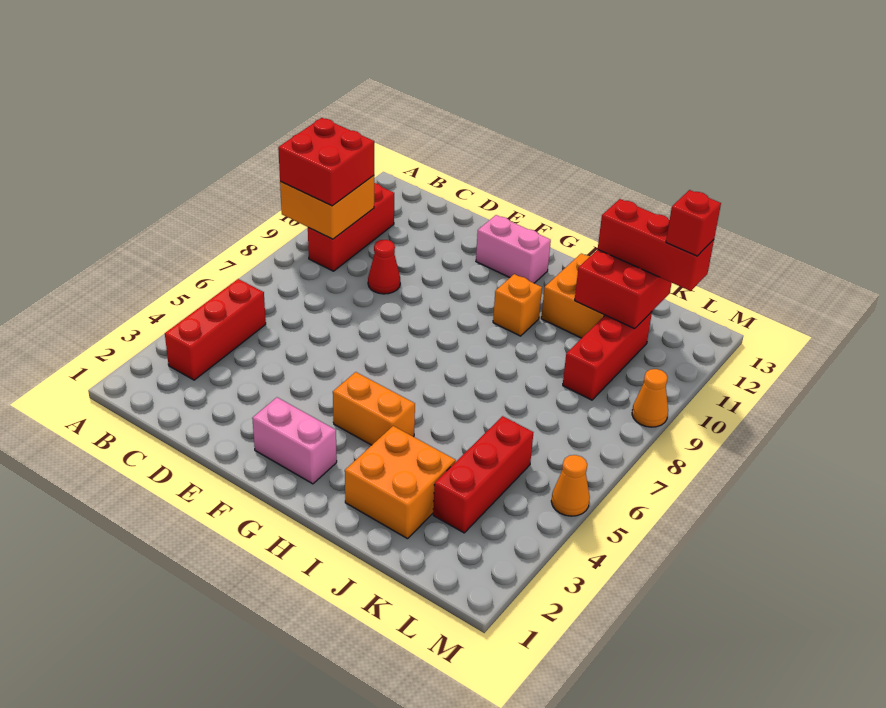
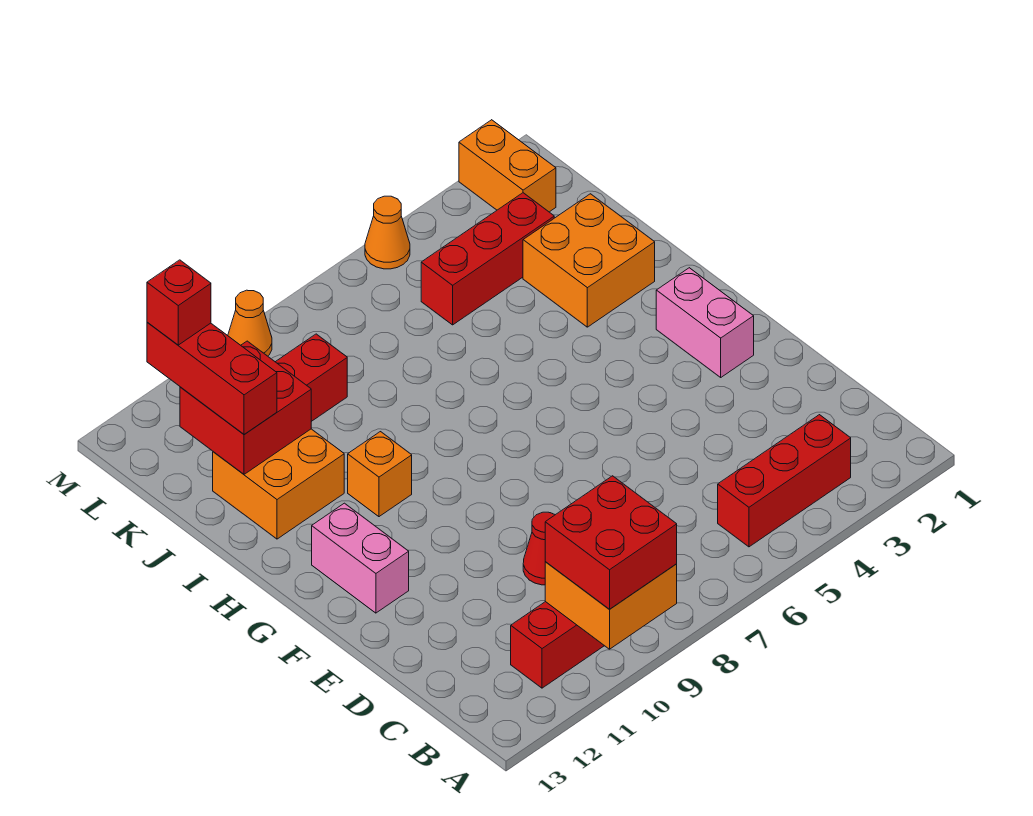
orange brick G4:H4 level 1 -> orange brick L2:M2 level 1

